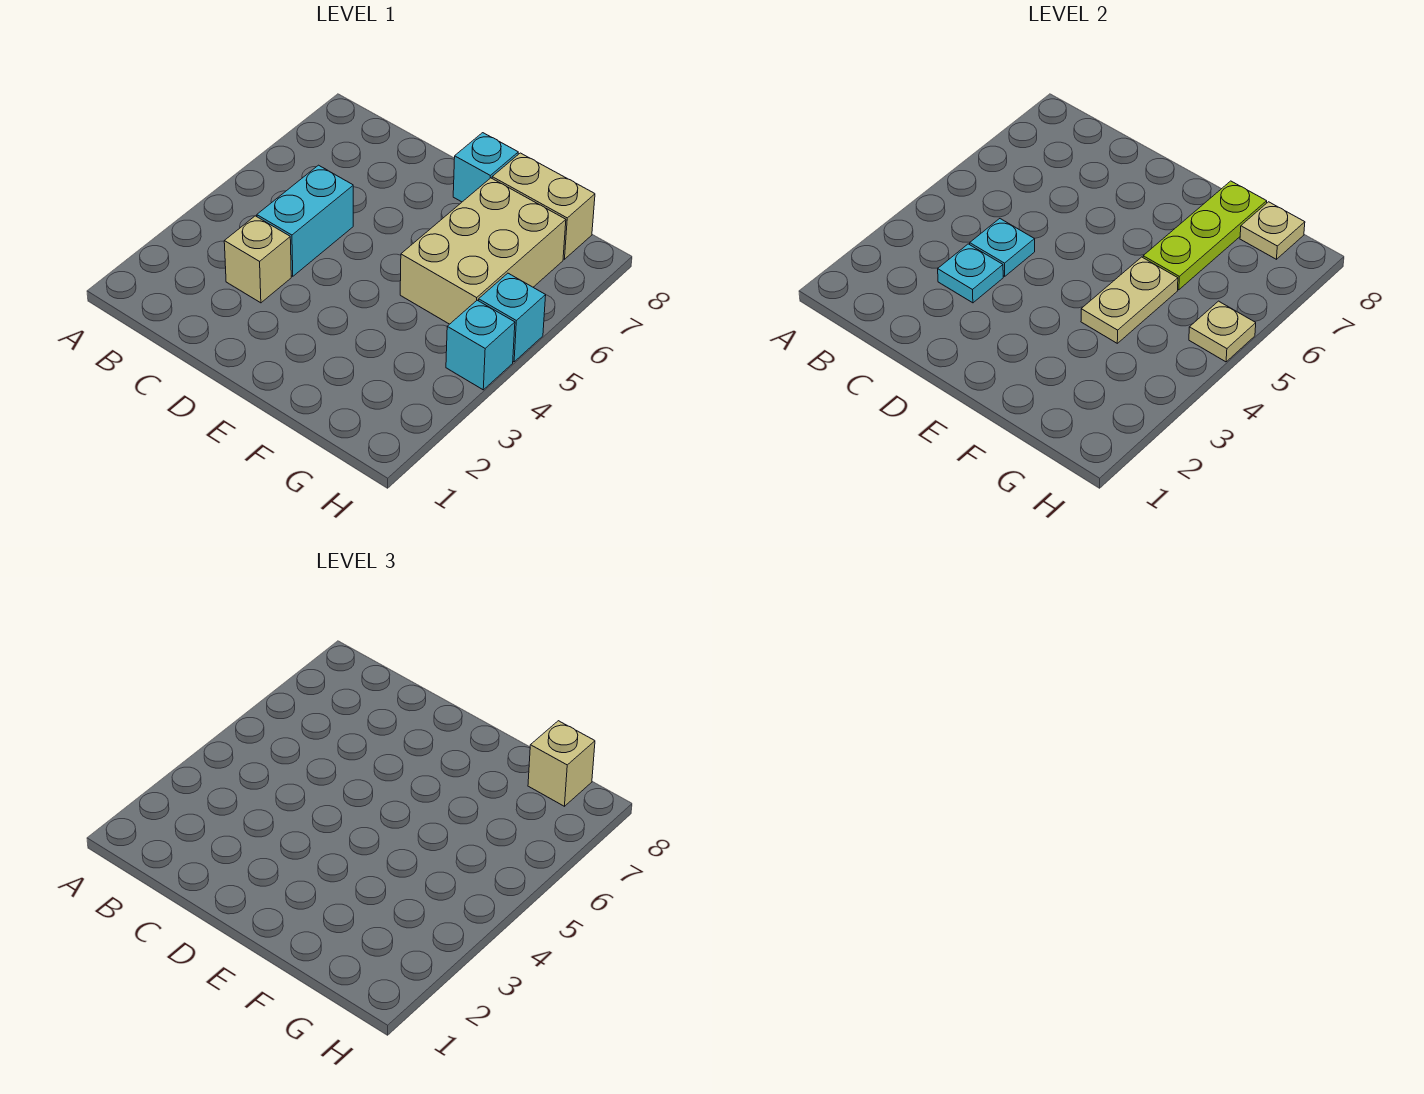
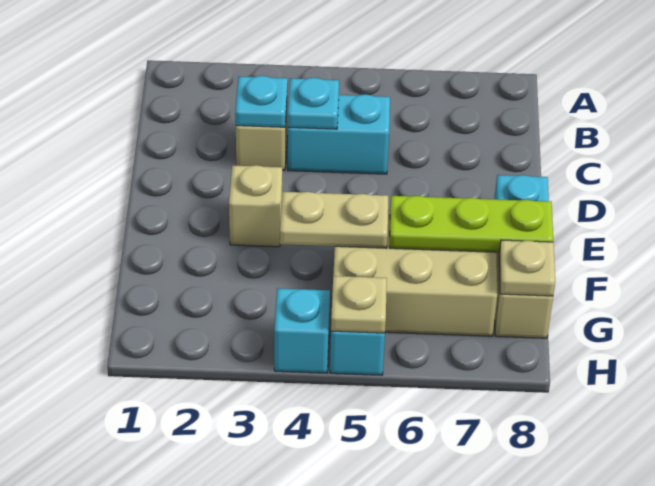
tan brick G8 level 3 -> tan brick E3 level 1

